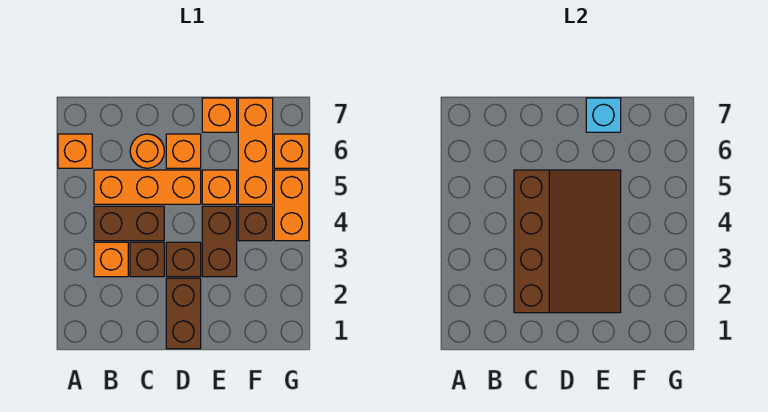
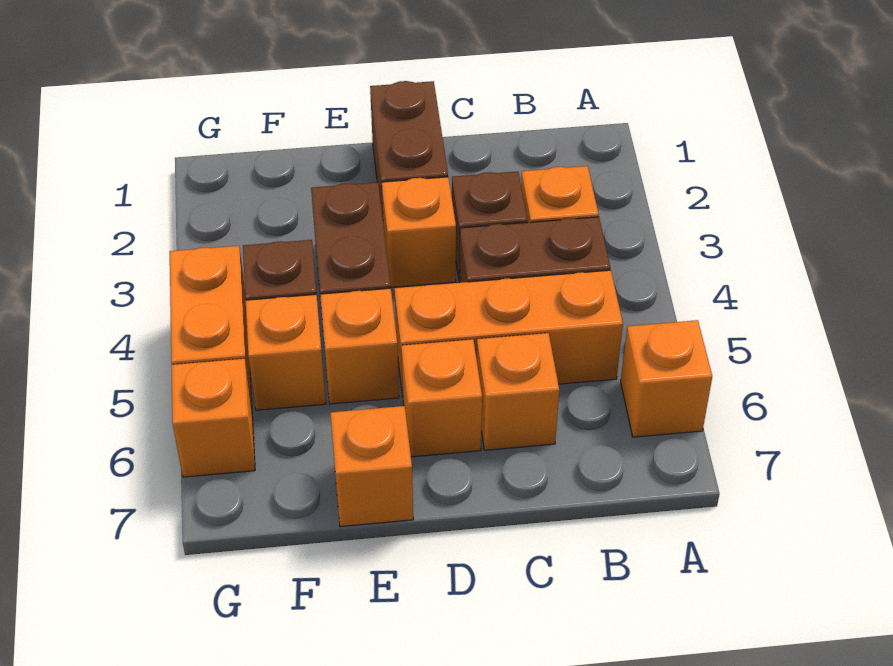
brown slope C2:E5 level 2 top C -> none
orange round brick C6 level 1 -> orange brick C6 level 1
brown brick D3 level 1 -> orange brick D3 level 1
cyan brick E7 level 2 -> none
orange brick F5:F7 level 1 -> orange brick F5 level 1

